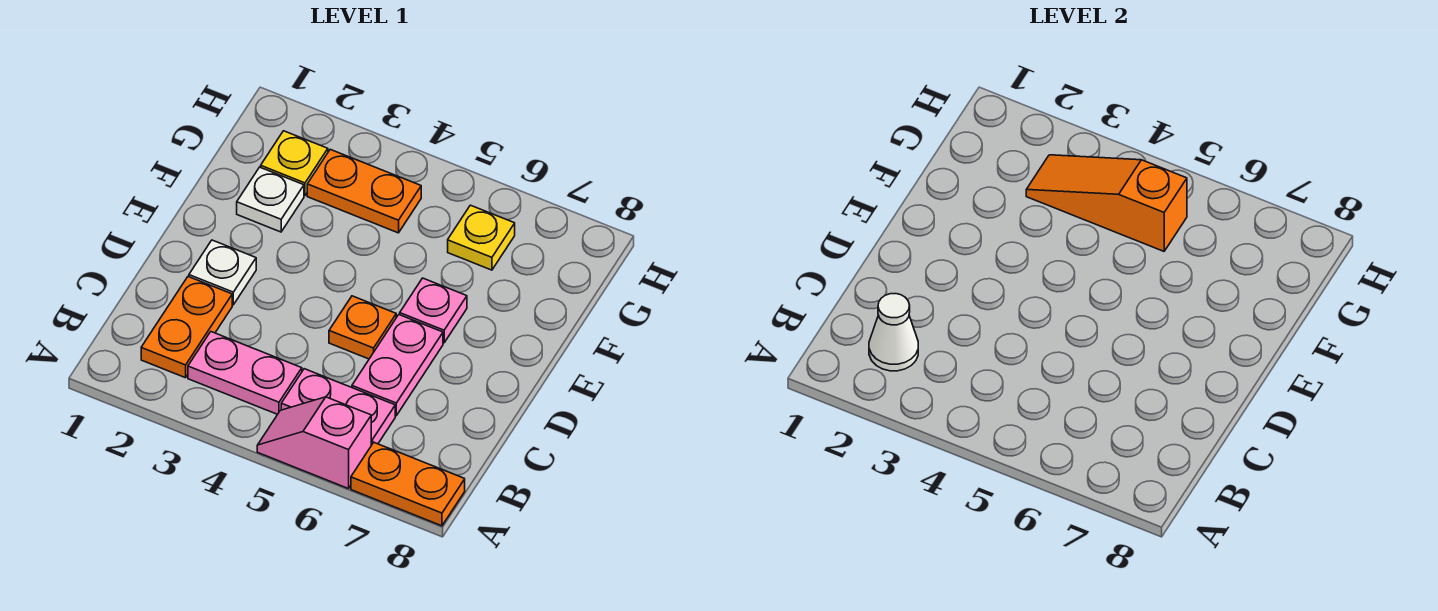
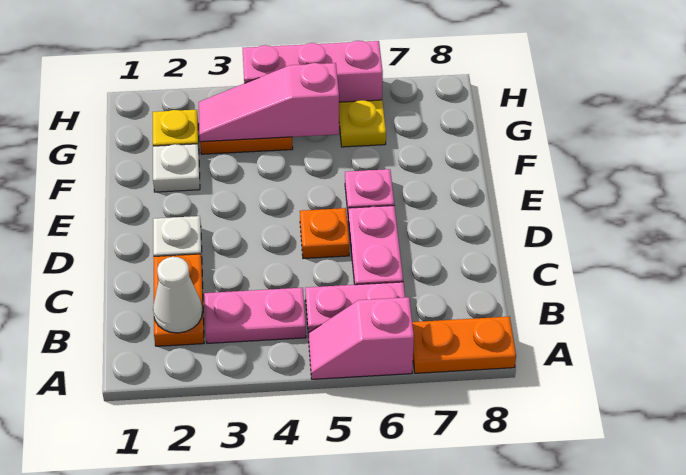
orange slope G3:G5 level 2 top 5 -> pink slope G3:G5 level 2 top 5
none -> pink brick H4:H6 level 1

